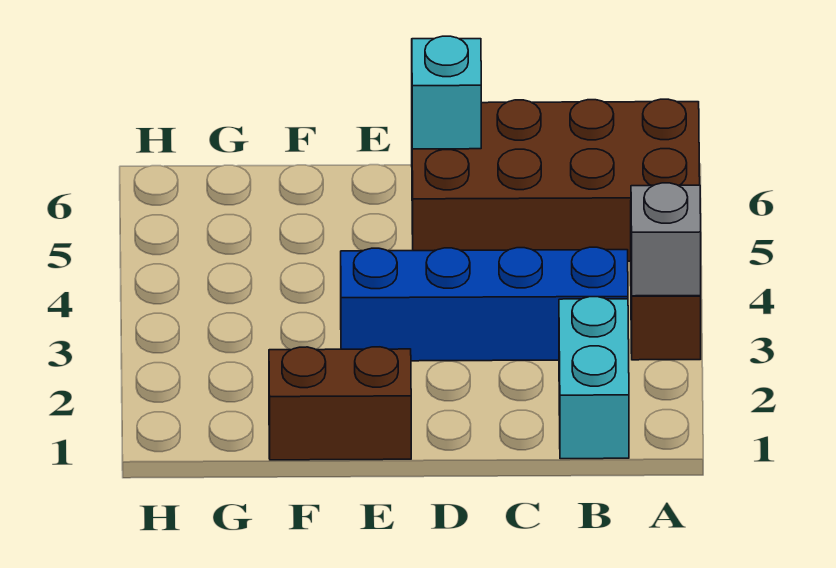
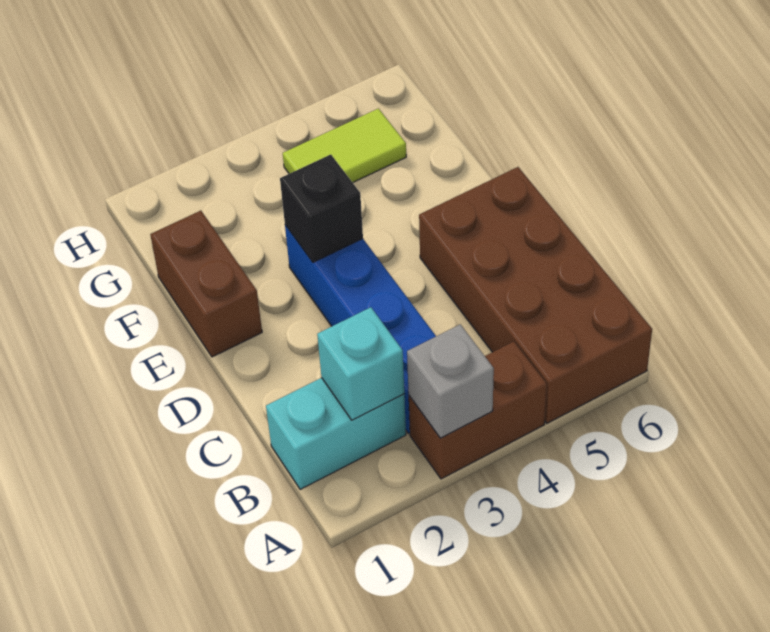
cyan brick D6 level 2 -> cyan brick B2 level 2
none -> black brick E3 level 2
none -> lime tile G4:G5 level 1

